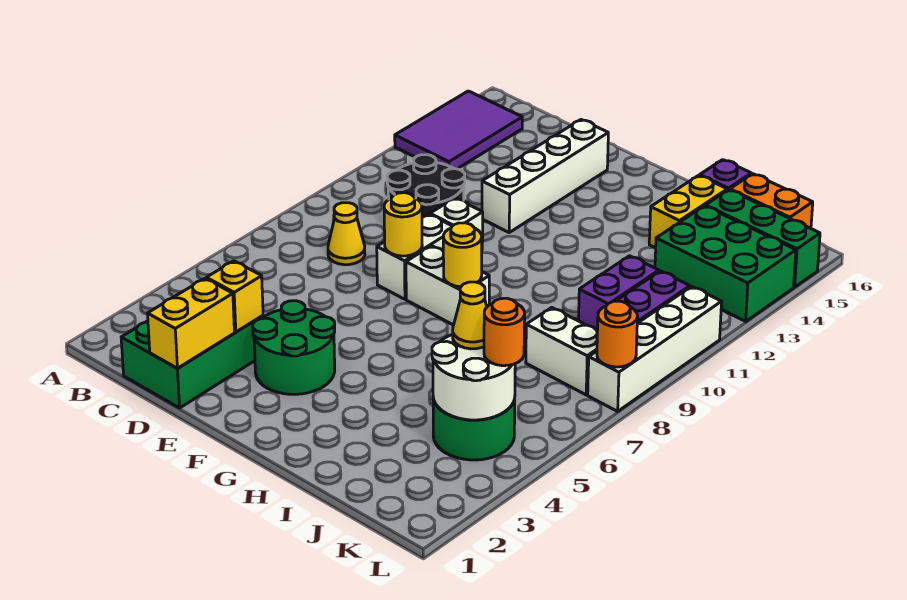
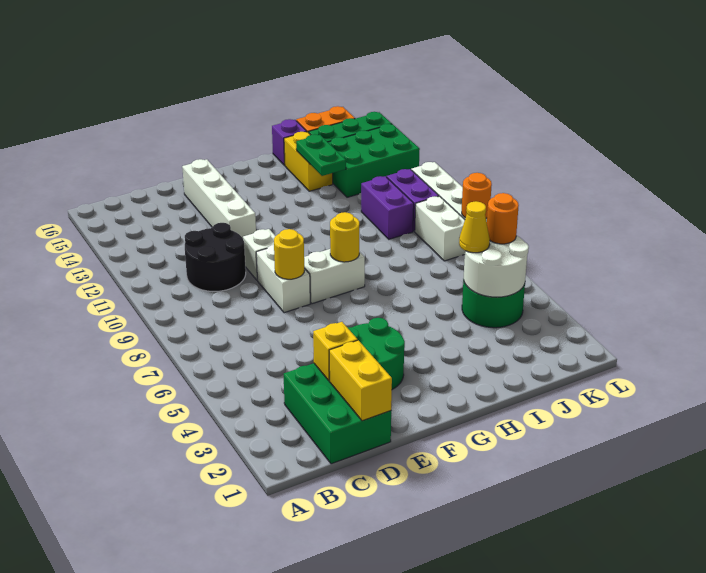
purple tile A13:B15 level 1 -> none
yellow cone C8 level 1 -> none
none -> green plate I13:I14 level 2
white brick J8:K8 level 1 -> white brick K8:K9 level 1

